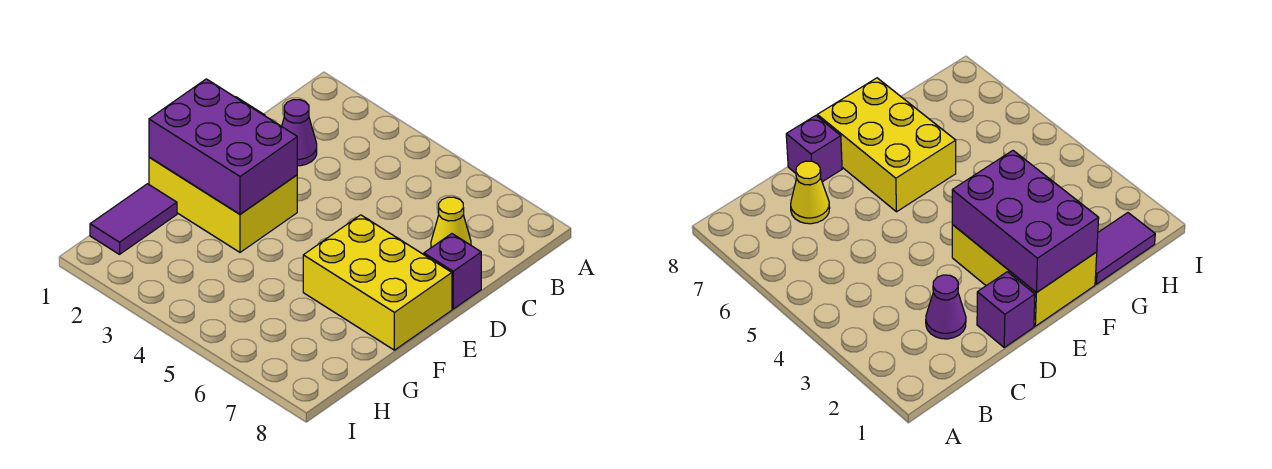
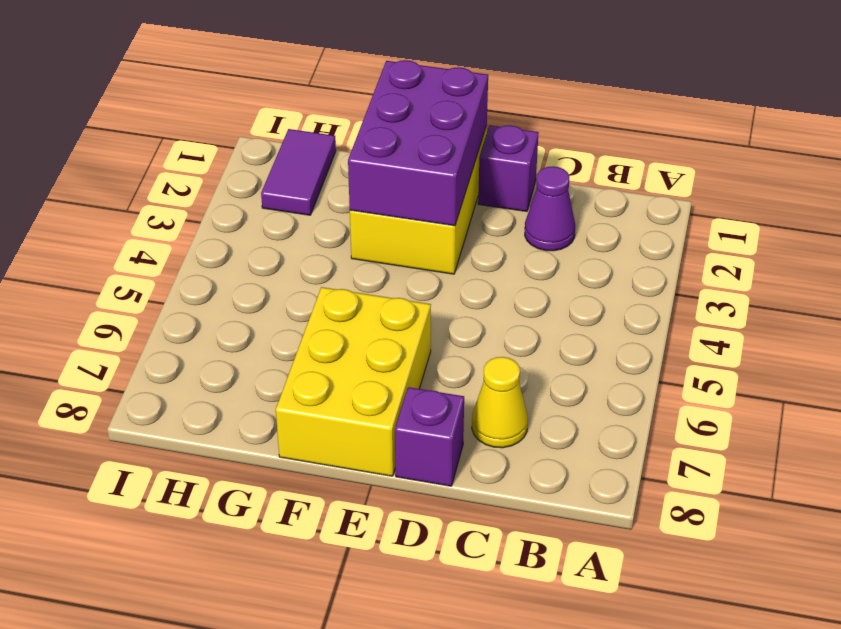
purple tile G1:H1 level 1 -> purple tile H1:H2 level 1

